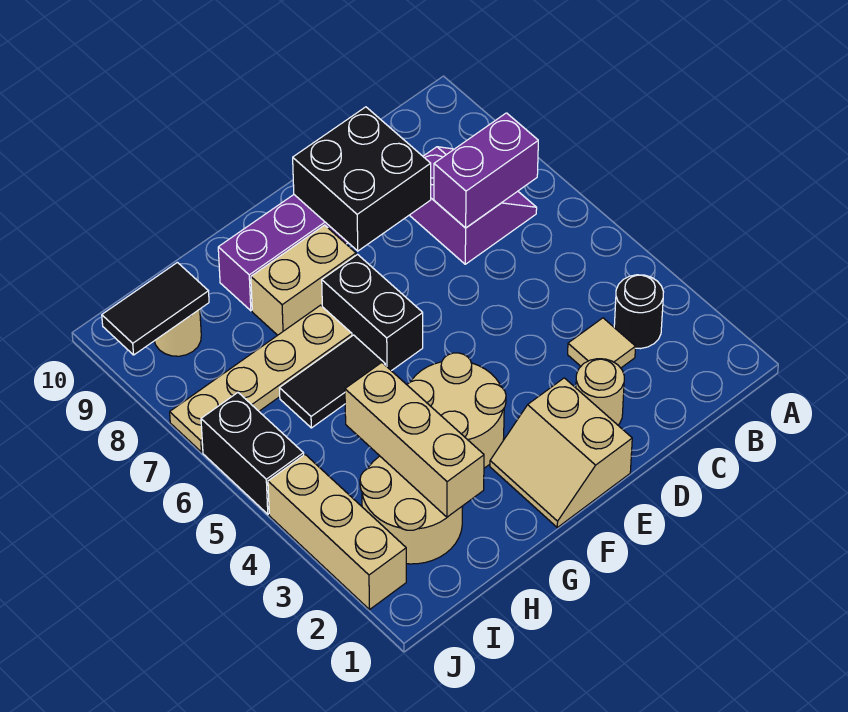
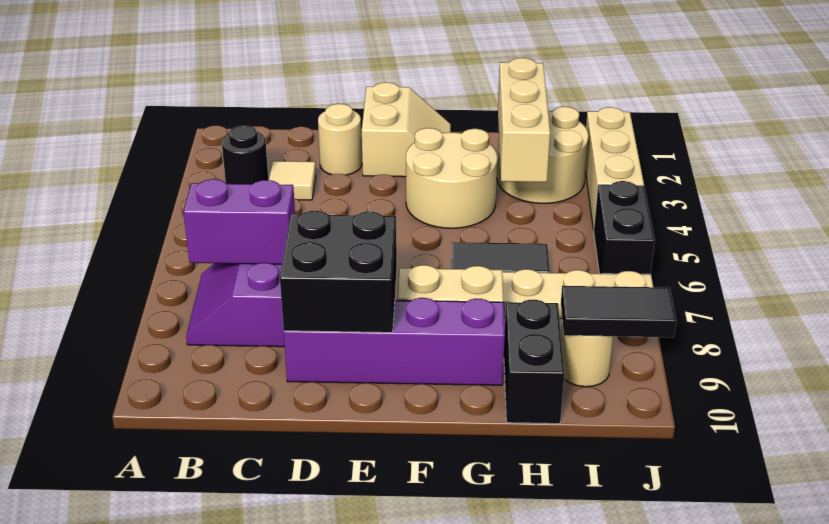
black brick F6:F7 level 1 -> black brick H9:H10 level 1

